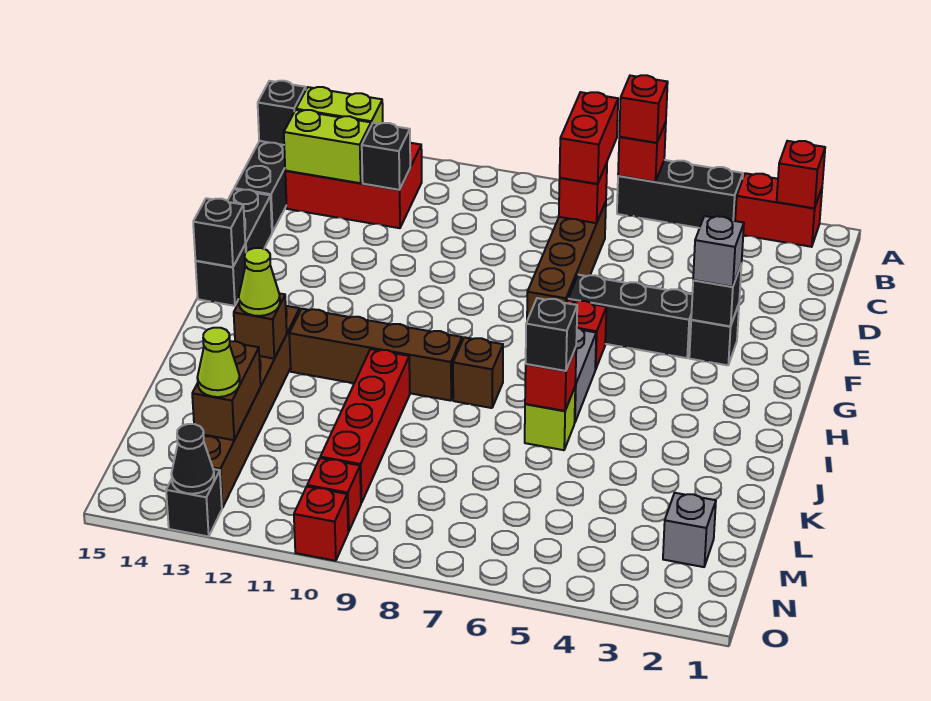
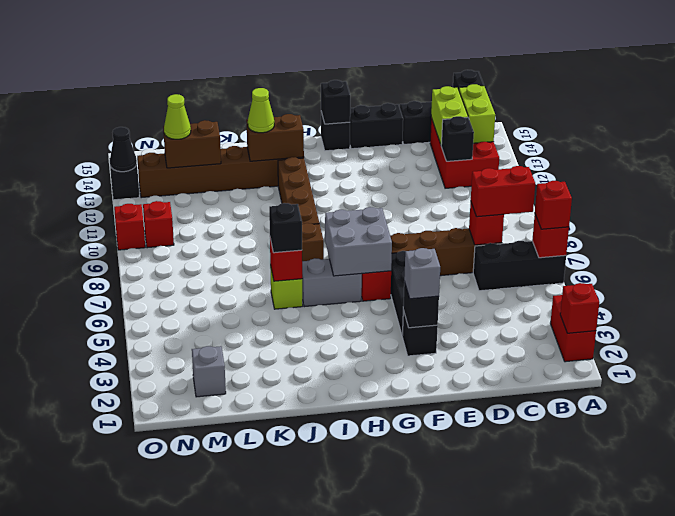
black brick A4:A6 level 1 -> black brick A6:C6 level 1
none -> grey brick G6:H7 level 2
red brick J10:M10 level 1 -> none
brown brick J13 level 2 -> brown brick I13:J13 level 2

